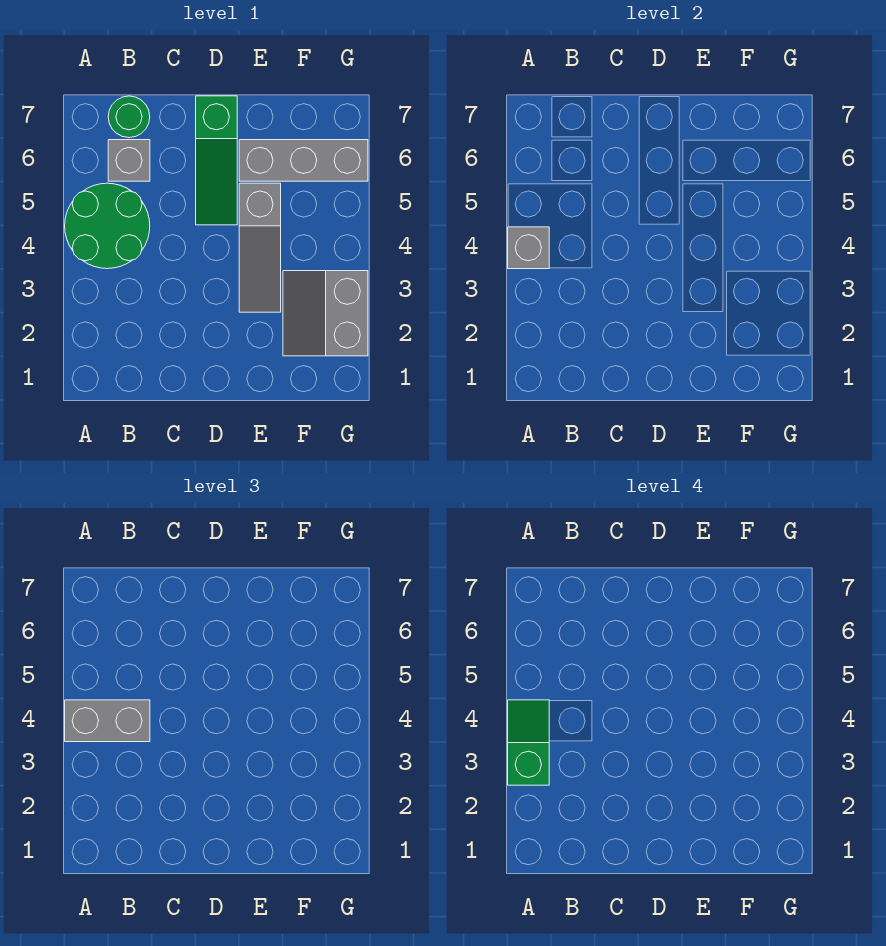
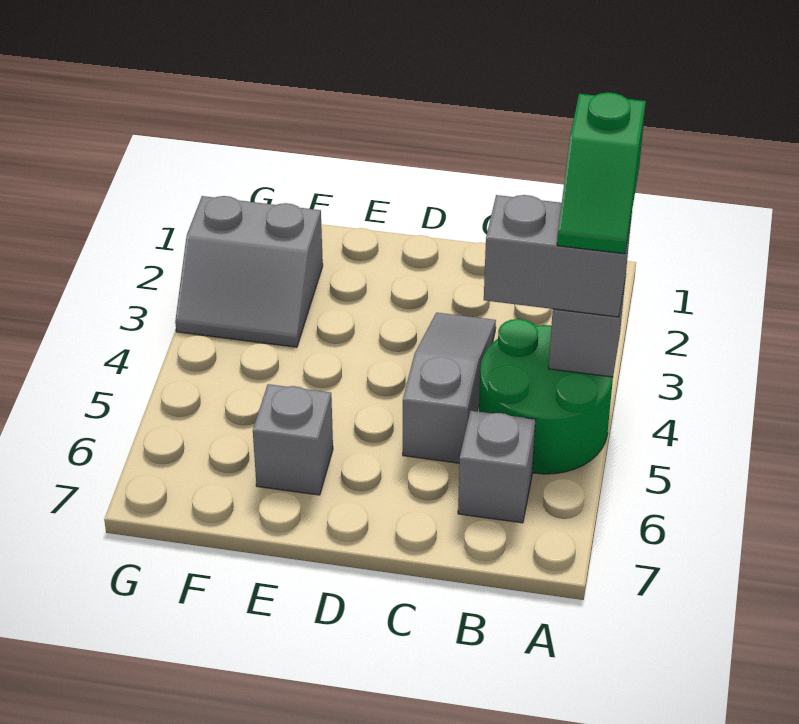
green round brick B7 level 1 -> none
green slope D5:D7 level 1 top 7 -> none
grey slope E3:E5 level 1 top 5 -> grey slope C3:C5 level 1 top 5
grey brick E6:G6 level 1 -> grey brick E6 level 1
grey slope F2:G3 level 1 top G -> grey slope F2:G3 level 1 top 2

